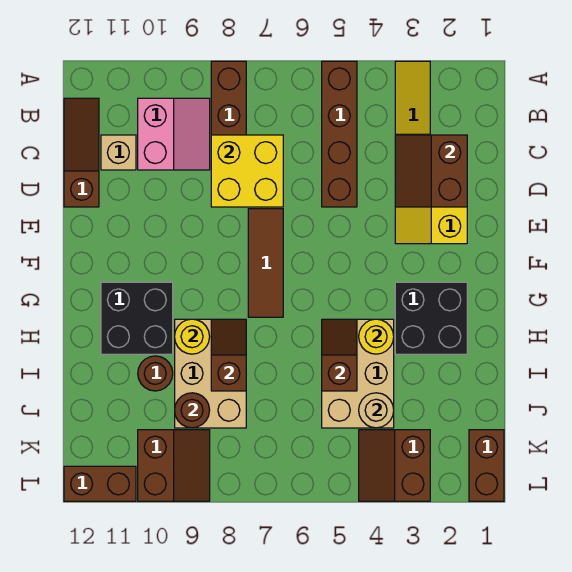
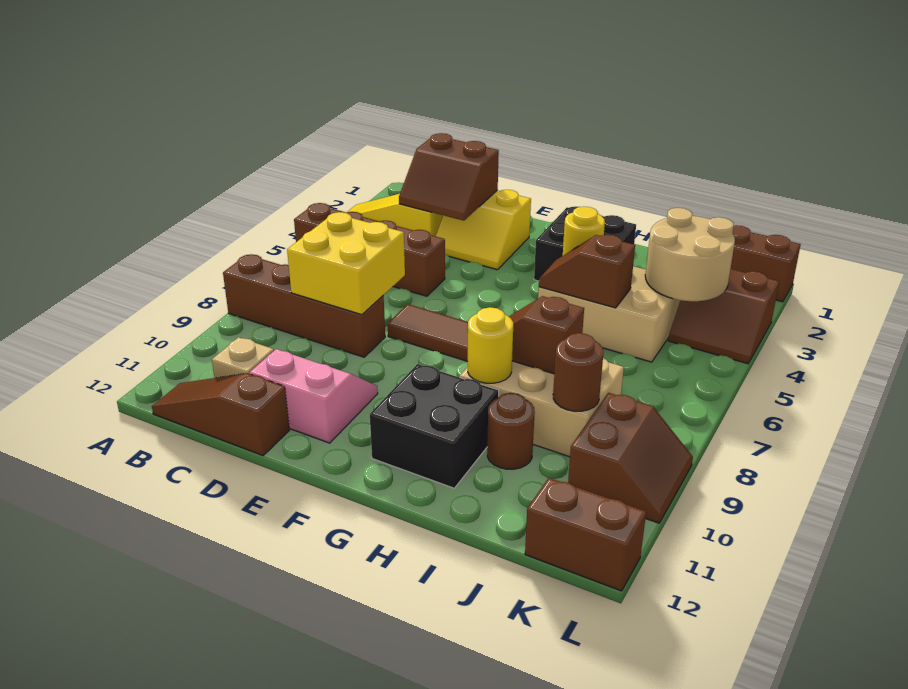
pink slope B9:C10 level 1 top 10 -> pink slope D10:E11 level 1 top 11
tan round brick J4 level 2 -> tan round brick J3:K4 level 2
brown slope K9:L10 level 1 top 10 -> brown slope K9:L10 level 1 top K
brown brick L11:L12 level 1 -> brown brick K12:L12 level 1

